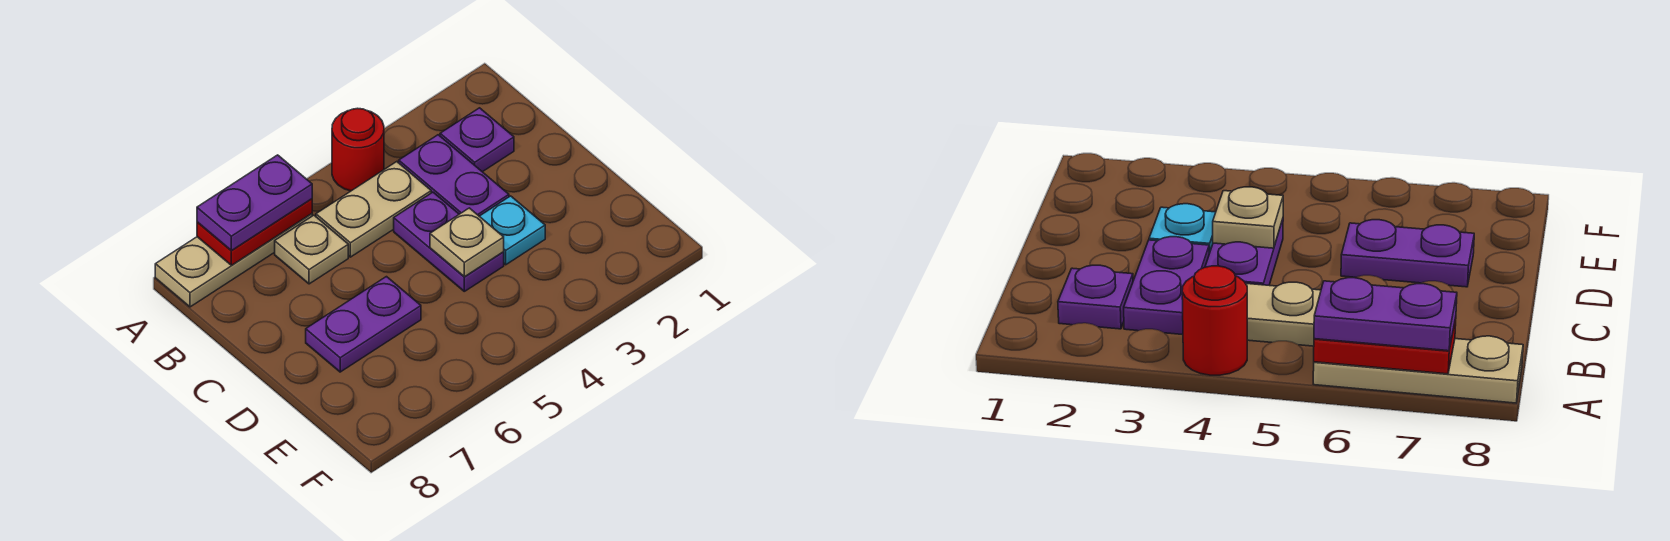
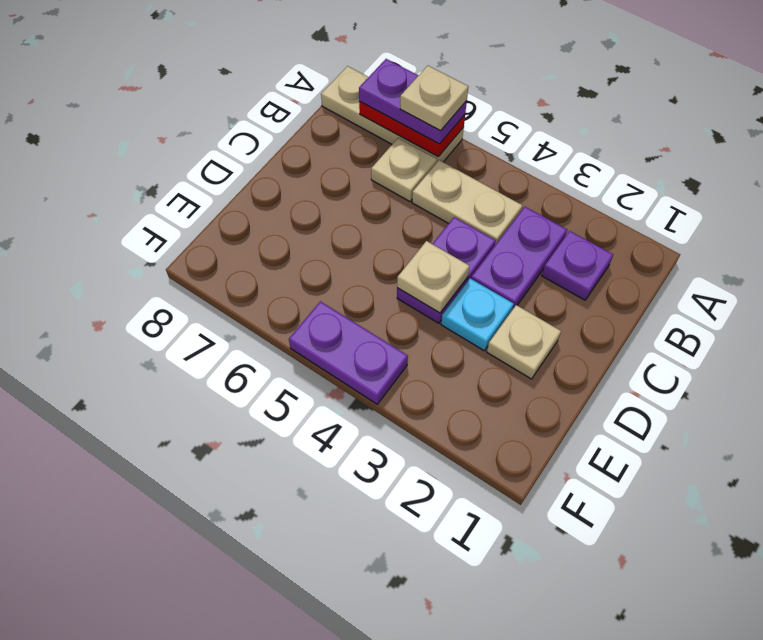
red round brick A4 level 1 -> none
none -> tan plate A6 level 4
none -> tan plate D2 level 1
purple plate D6:D7 level 1 -> purple plate F4:F5 level 1

